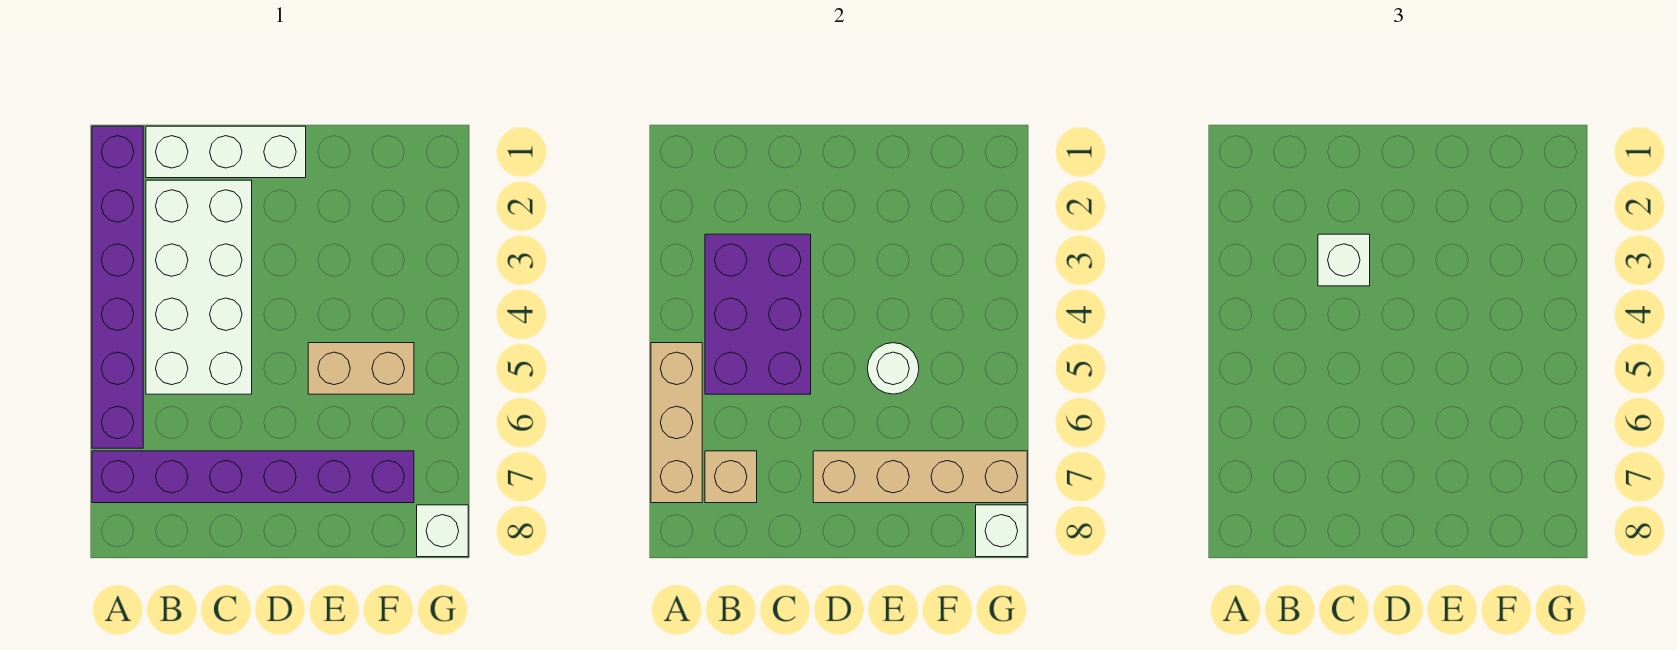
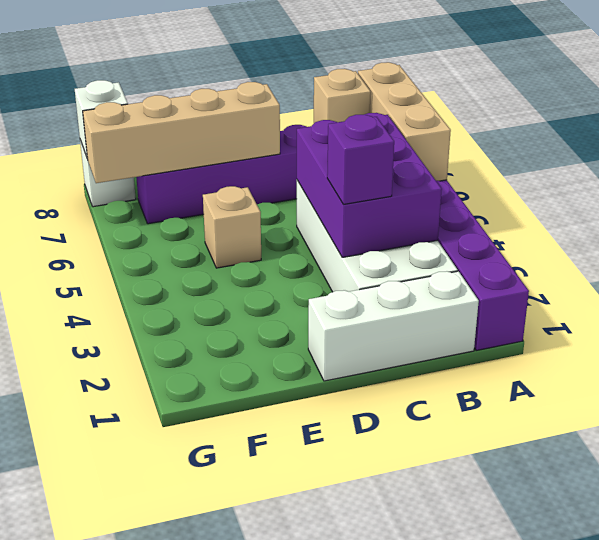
white brick C3 level 3 -> purple brick C3 level 3
tan brick E5:F5 level 1 -> tan brick E5 level 1
white round brick E5 level 2 -> none

